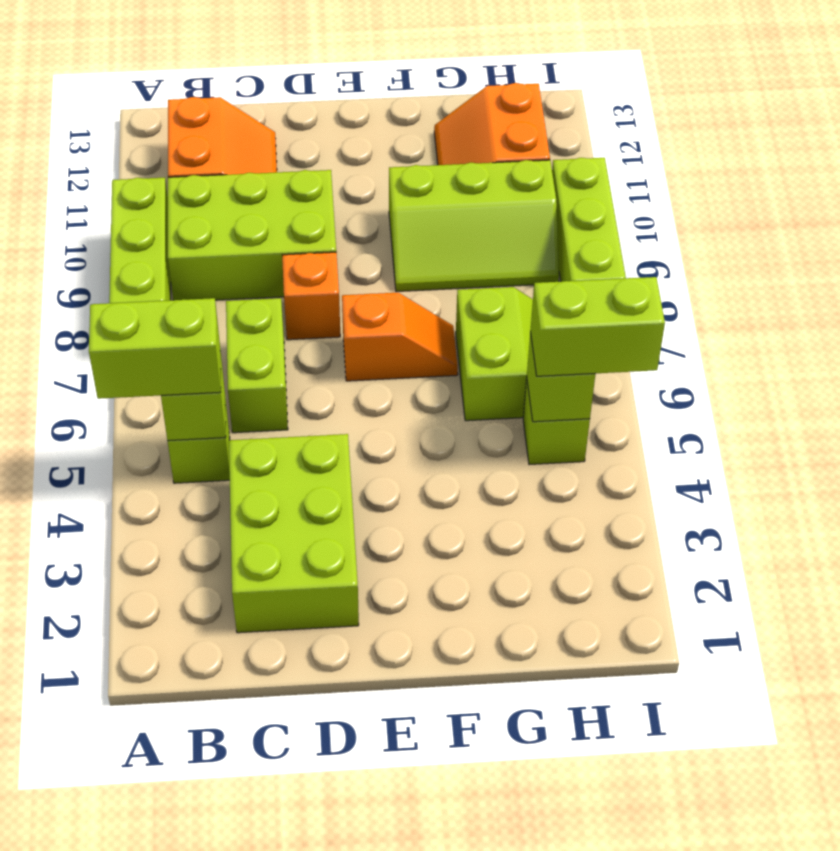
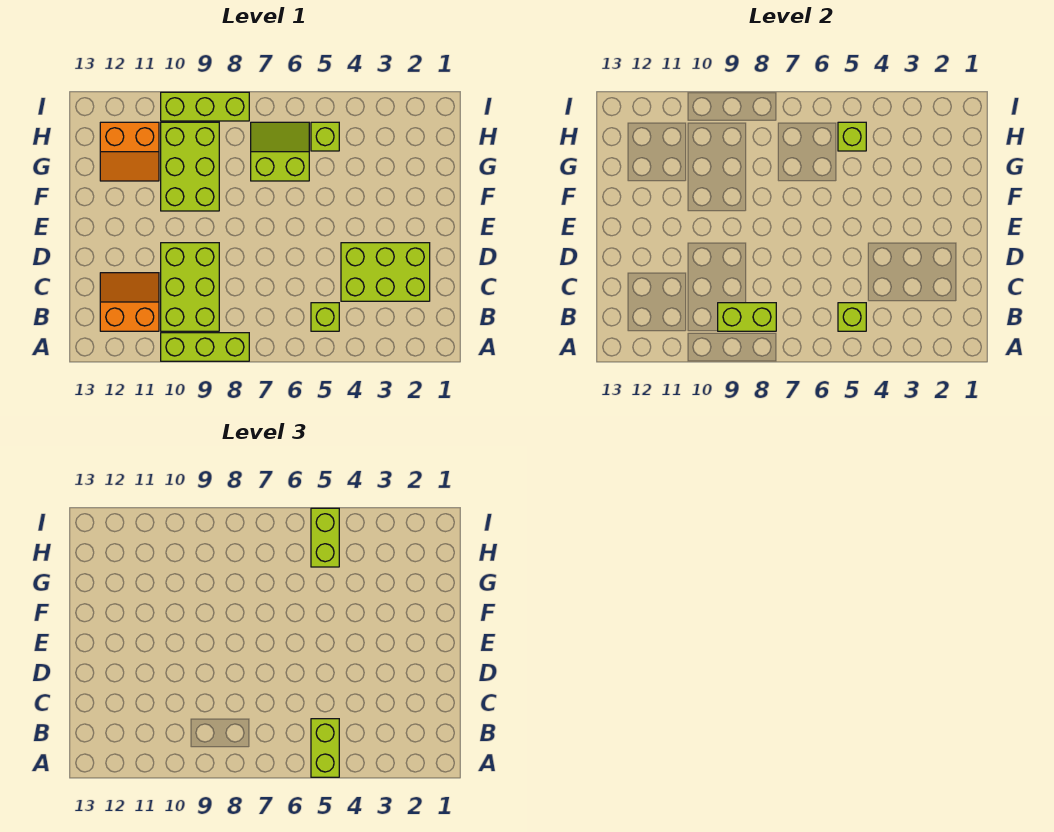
lime brick C6:C7 level 1 -> lime brick B8:B9 level 2
orange brick D8 level 1 -> none
orange slope E7:F7 level 1 top E -> none
lime slope F9:H10 level 1 top 10 -> lime brick F9:H10 level 1

